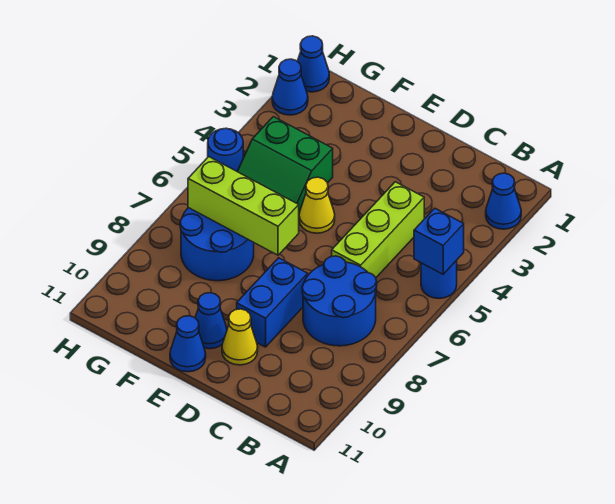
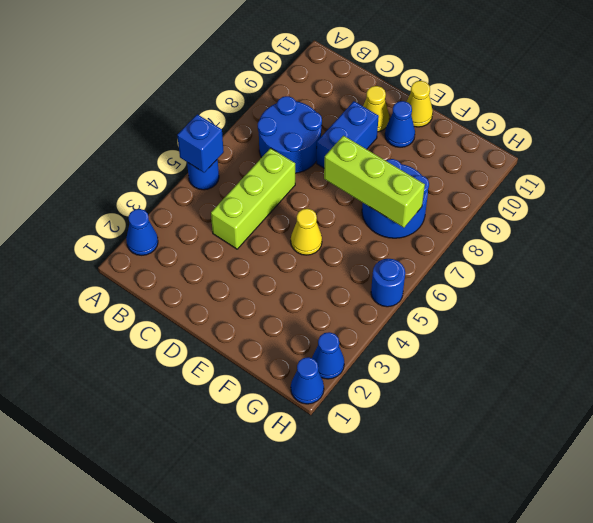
blue cone E11 level 1 -> yellow cone E11 level 1
green slope F4:G5 level 1 top 4 -> none

